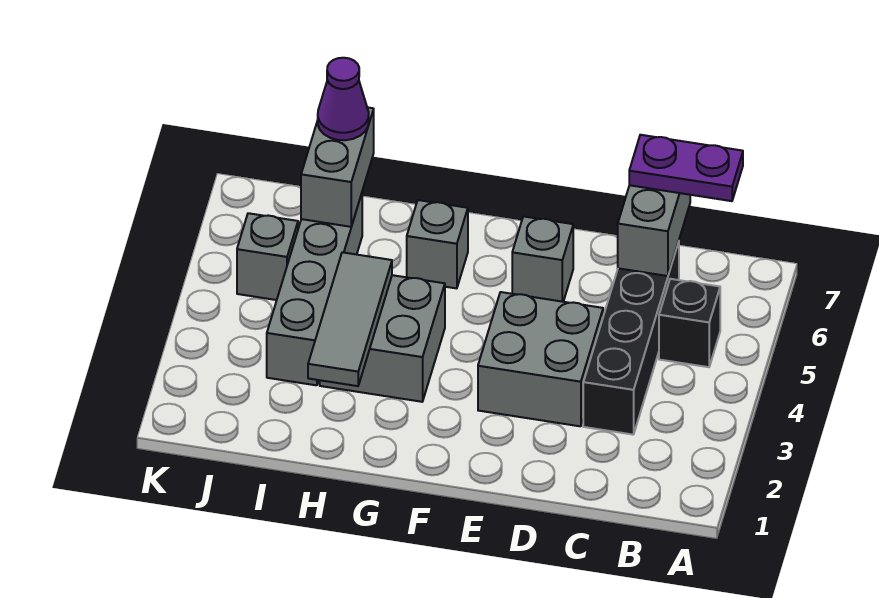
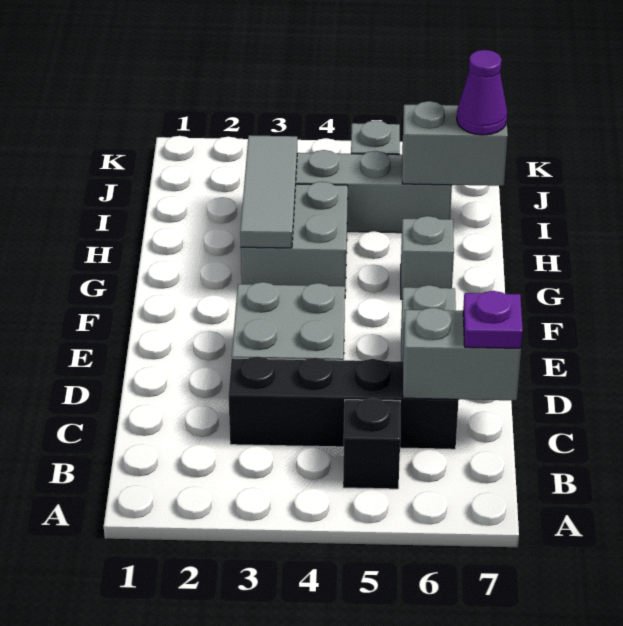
purple plate B7:C7 level 3 -> purple plate C7 level 3
grey tile H2:H4 level 2 -> grey tile G3:I3 level 2

